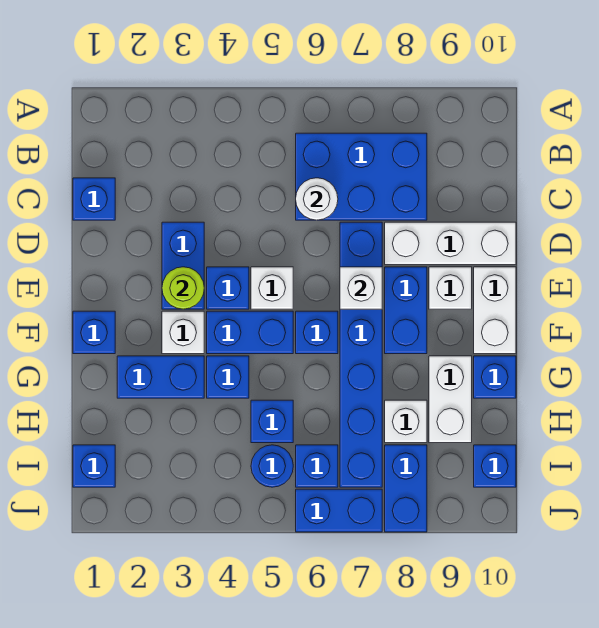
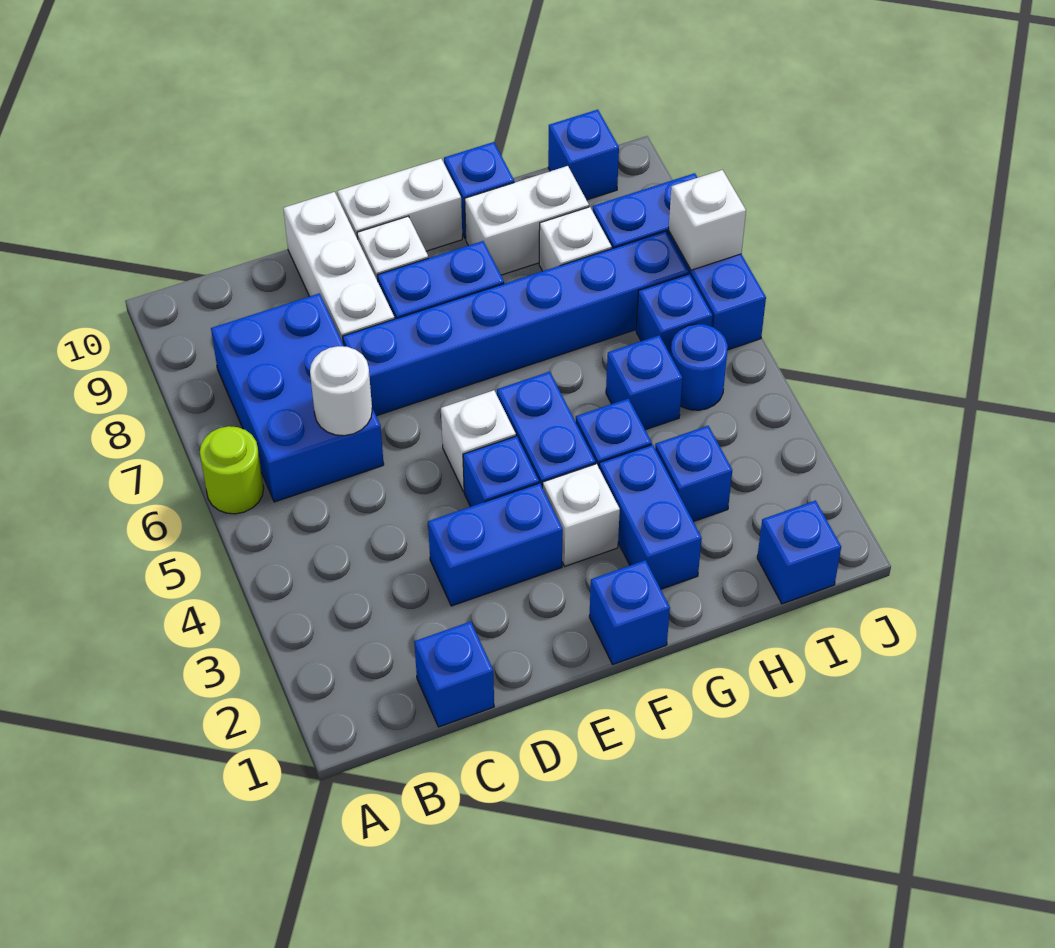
lime round brick E3 level 2 -> lime round brick A6 level 1
white brick E7 level 2 -> white brick J7 level 2
blue brick F6 level 1 -> blue brick H3 level 1

